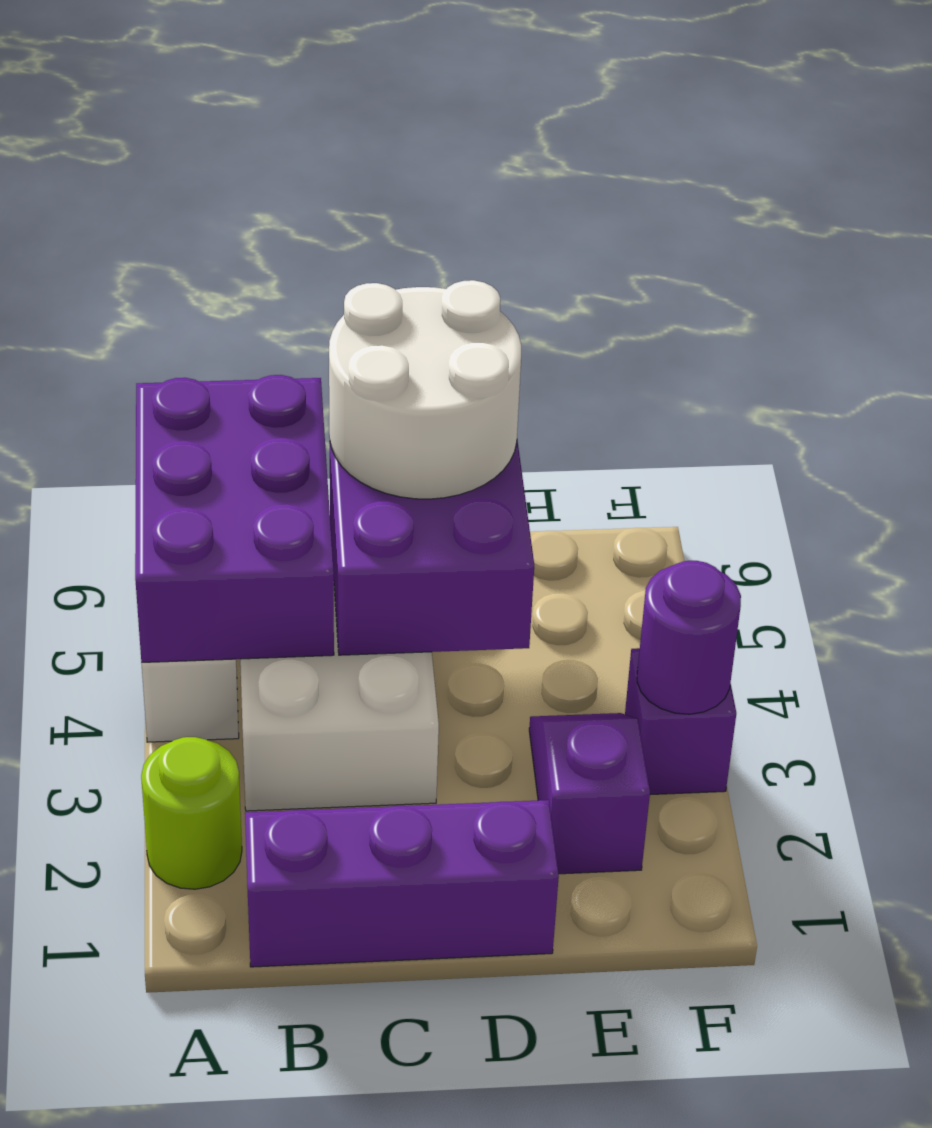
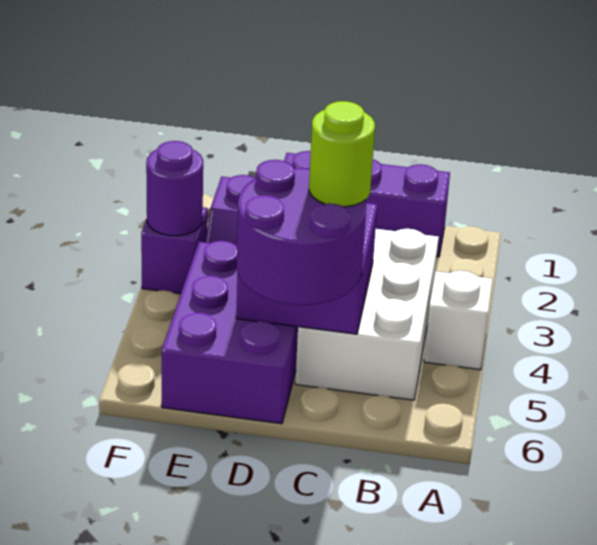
lime round brick A2 level 1 -> lime round brick C5 level 4
purple brick A4:B6 level 2 -> purple brick D4:E6 level 1
white round brick C5:D6 level 3 -> purple round brick C5:D6 level 3

